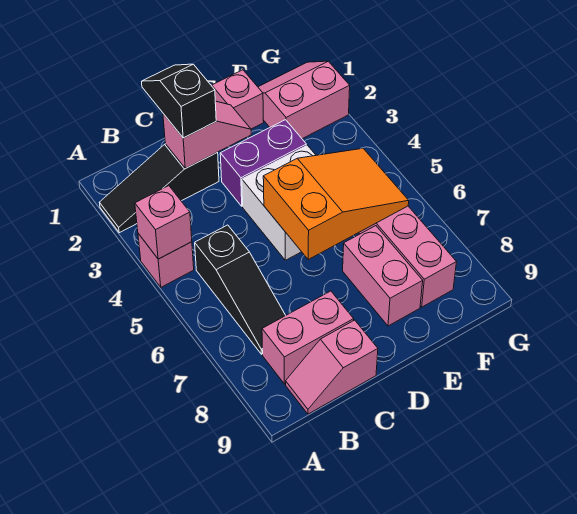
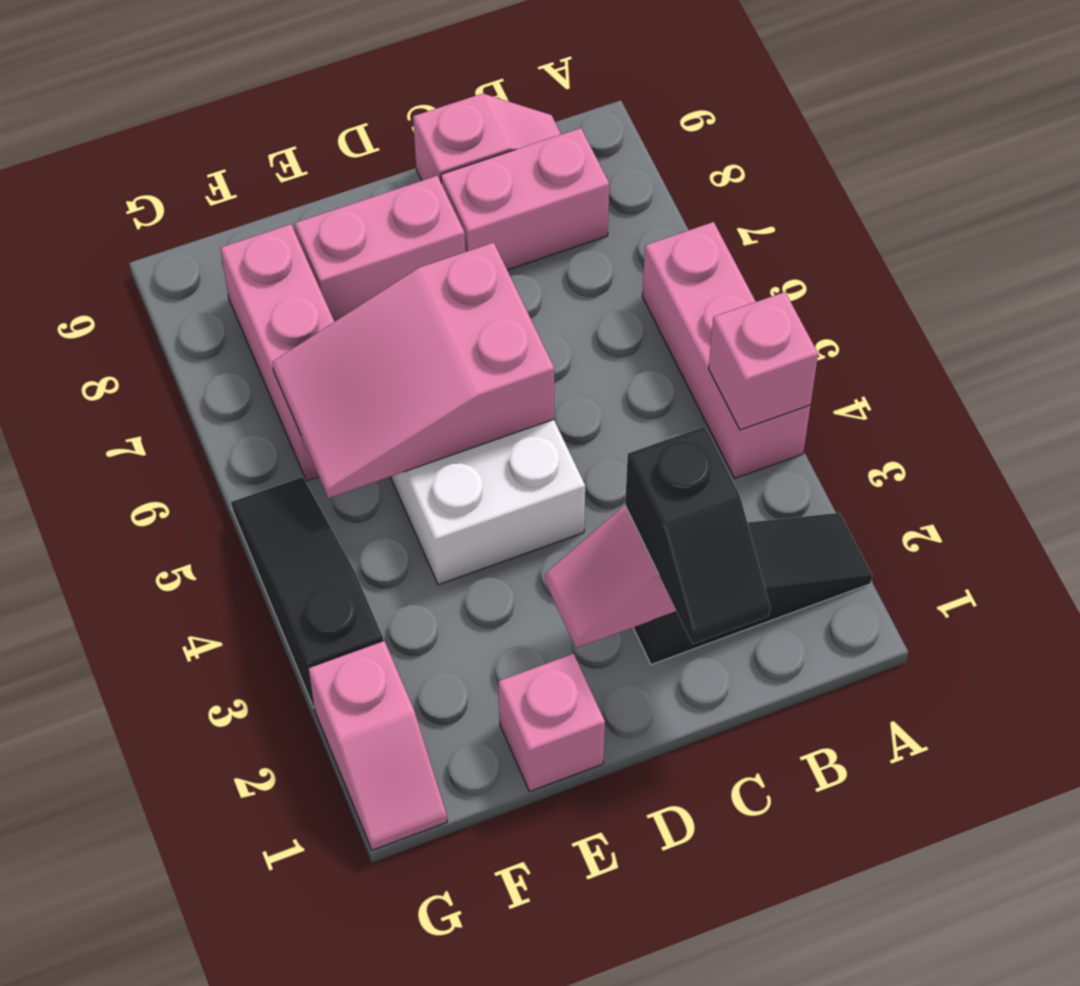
pink brick A4 level 1 -> pink brick A4:A6 level 1
black slope B5:B7 level 1 top 5 -> black slope G3:G5 level 1 top 3
purple brick D3:E3 level 1 -> none
orange slope D5:F6 level 2 top D -> pink slope D5:F6 level 2 top D
pink brick E7:E8 level 1 -> pink brick D8:E8 level 1
pink slope F1:G2 level 1 top 2 -> pink slope G1:G2 level 1 top 2

